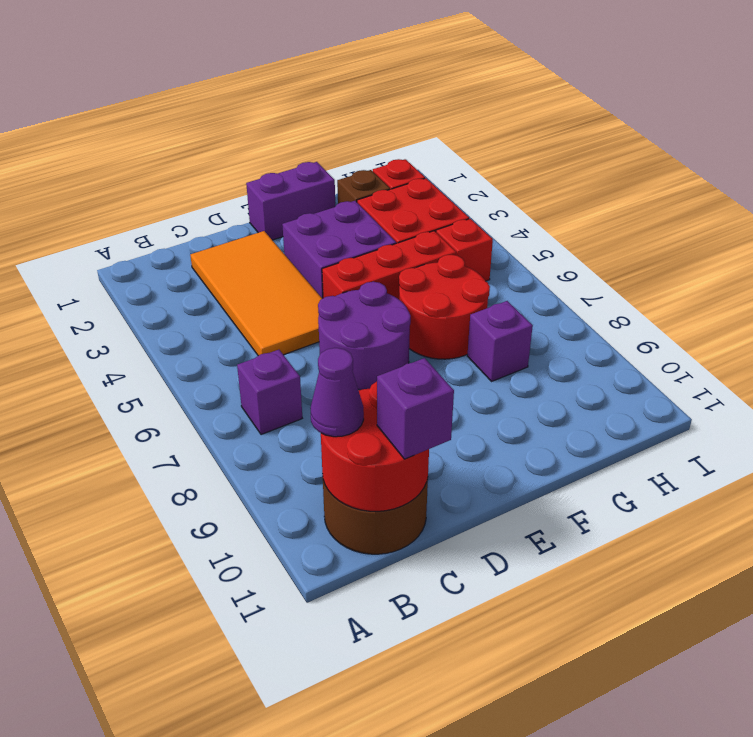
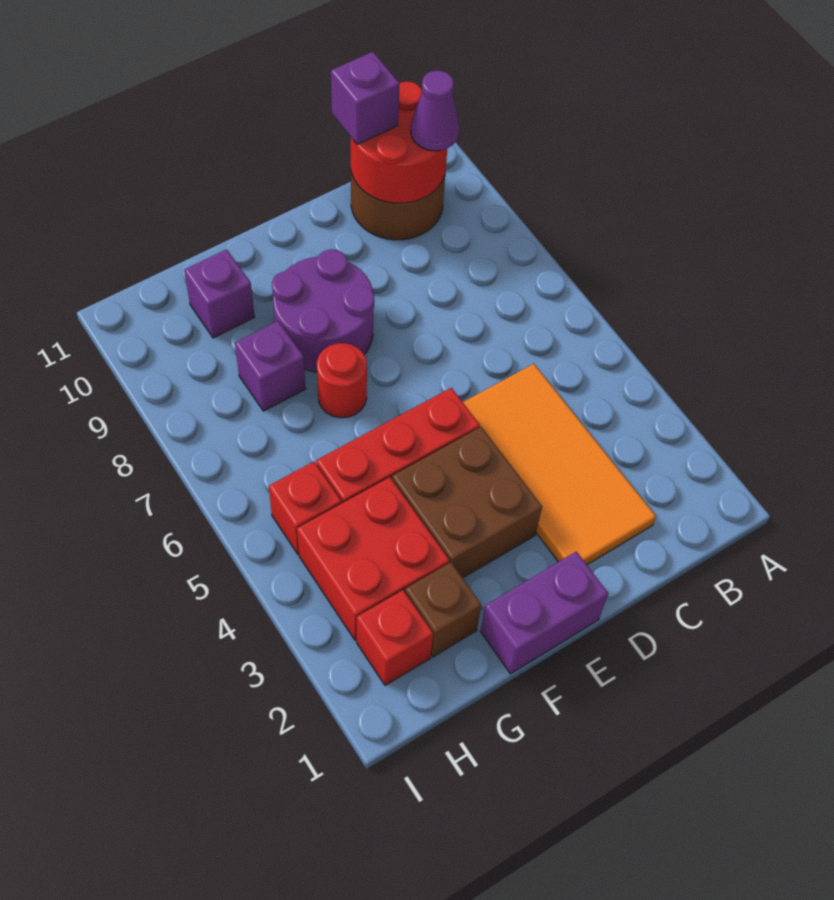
purple brick B7 level 1 -> purple brick G10 level 1
purple round brick D6:E7 level 1 -> purple round brick E8:F9 level 1
purple brick E3:F4 level 1 -> brown brick E3:F4 level 1
red round brick F6:G7 level 1 -> red round brick F7 level 1

